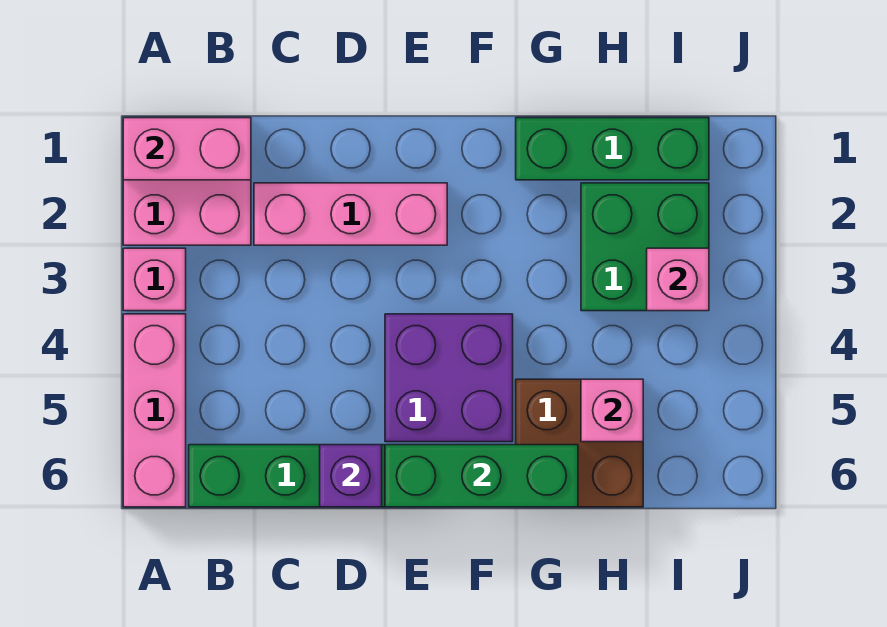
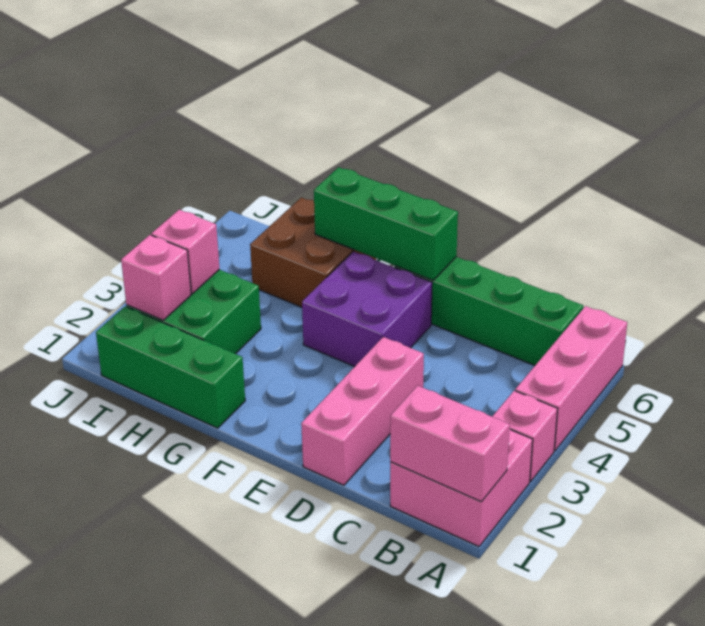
pink brick C2:E2 level 1 -> pink brick D1:D3 level 1
purple brick D6 level 2 -> none
pink brick H5 level 2 -> pink brick I2 level 2

